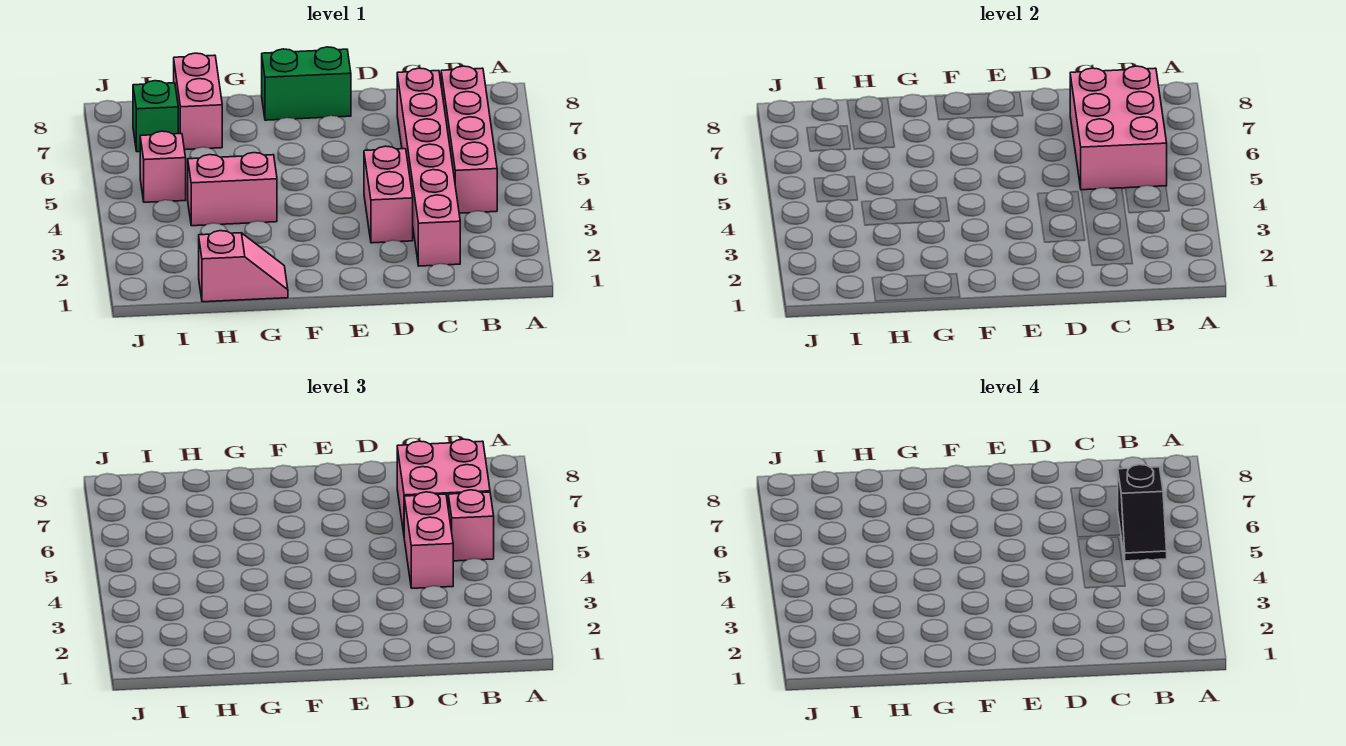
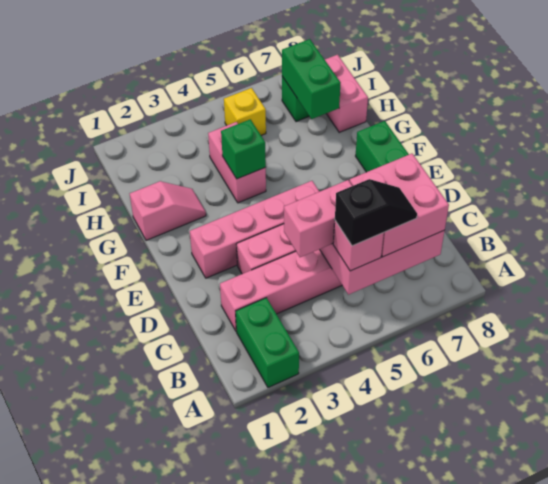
none -> green brick A2:B2 level 1
pink brick B4:B7 level 1 -> pink brick E2:E5 level 1
black slope B5:B6 level 4 top 6 -> black slope B5:B6 level 4 top 5
pink slope G1:H1 level 1 top H -> pink slope G1:G2 level 1 top 1
none -> green brick G4 level 2
pink brick H7:H8 level 1 -> pink brick H8:I8 level 1
none -> green brick H7:I7 level 2
pink brick I5 level 1 -> yellow brick I5 level 1

